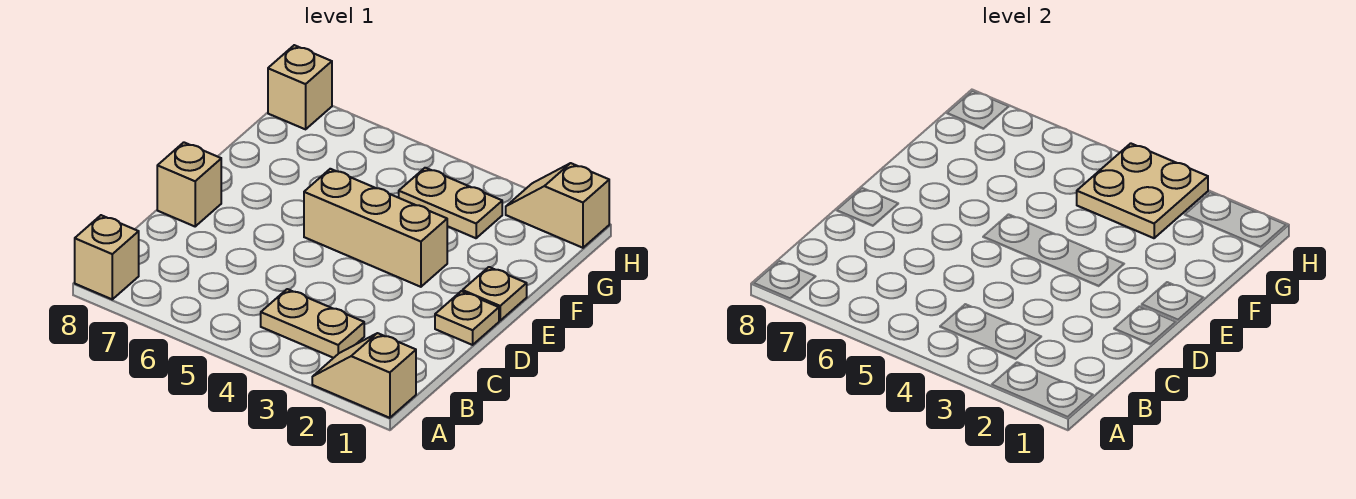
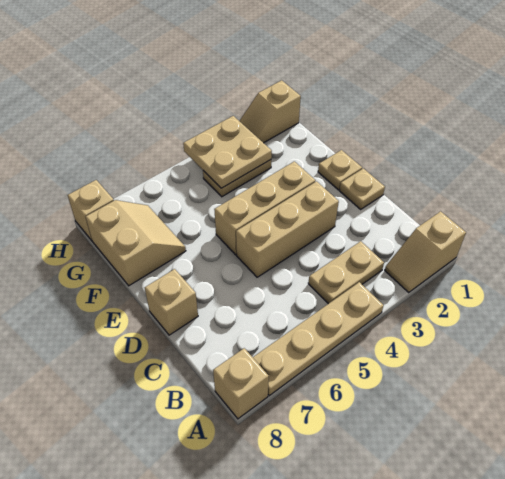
none -> tan plate A4:A7 level 1
none -> tan brick D3:D5 level 1
none -> tan slope F7:G8 level 1 top 8

